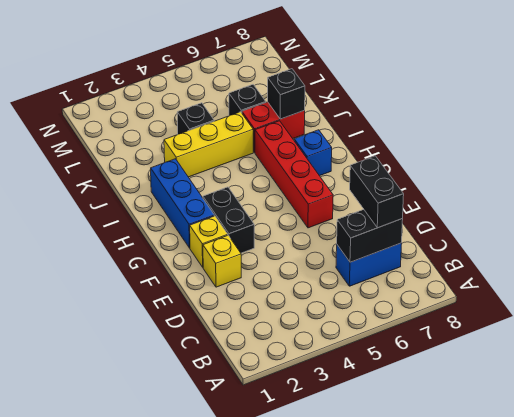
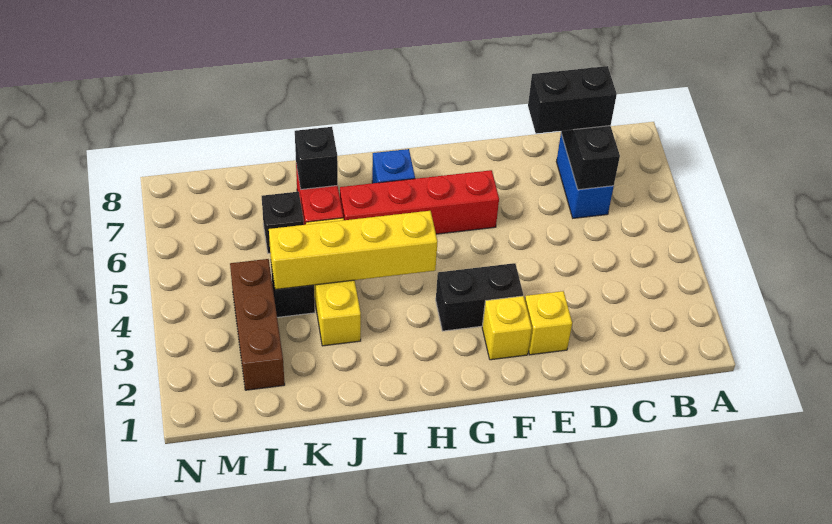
blue brick G2:I2 level 1 -> none
none -> yellow brick H4:K4 level 2
none -> brown brick L2:L4 level 1

